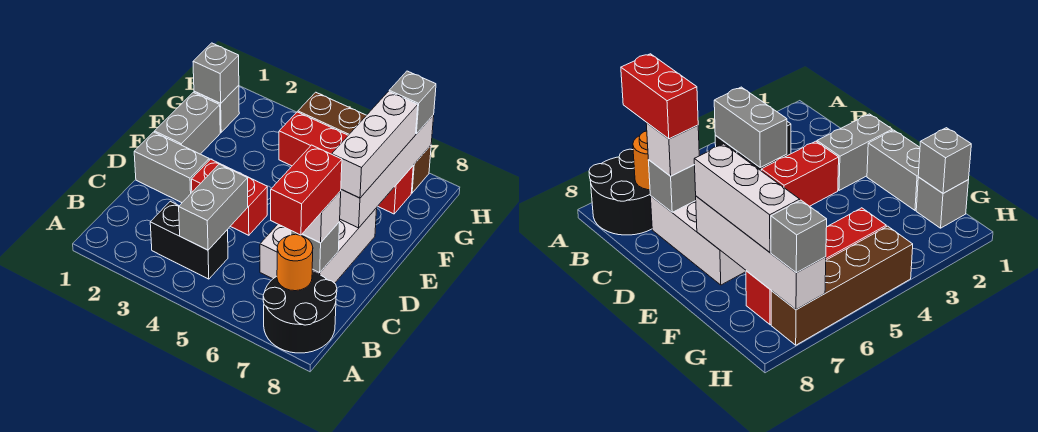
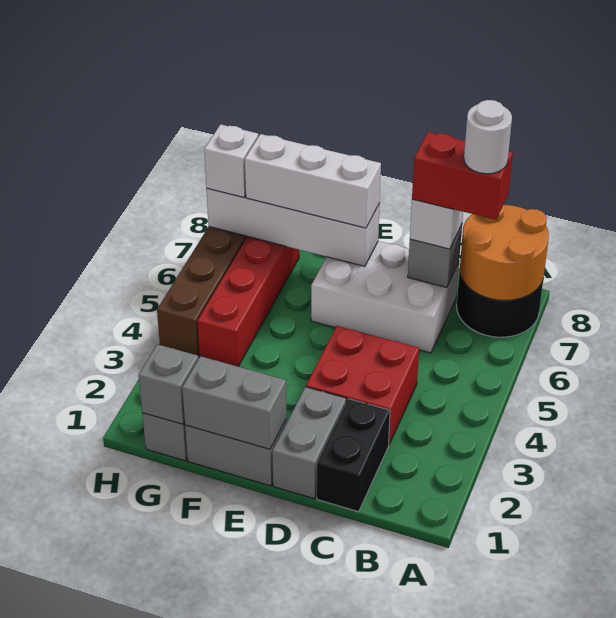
black brick B3:B4 level 1 -> black brick C1:C2 level 1
grey brick B4:C4 level 2 -> grey brick E1:F1 level 2
orange round brick B7 level 2 -> orange round brick A7:B8 level 2
none -> white round brick B7 level 5
red brick D3:D4 level 1 -> red brick C3:D4 level 1
grey brick H7 level 3 -> white brick H7 level 3

